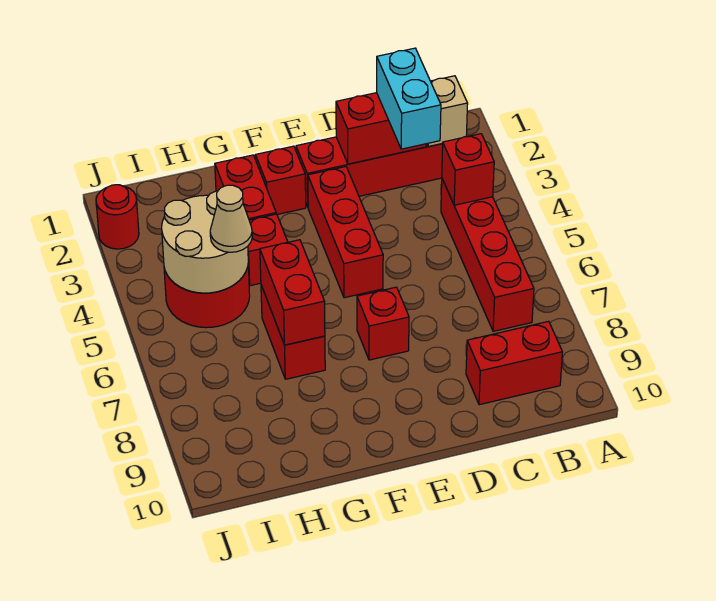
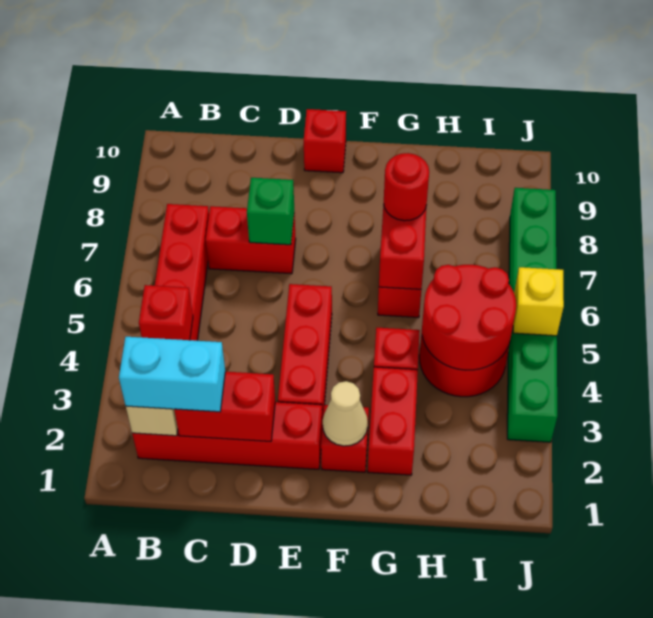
red brick B9:C9 level 1 -> red brick C7:D7 level 1
cyan brick C2:C3 level 3 -> cyan brick B2:C2 level 3
none -> green brick D7 level 2
red brick E7 level 1 -> red brick E10 level 1
tan round brick H4:I5 level 2 -> red round brick H4:I5 level 2
tan cone H5 level 3 -> tan cone F2 level 2
red round brick J2 level 1 -> red round brick G7 level 3
none -> green brick J3:J8 level 1
none -> yellow brick J5 level 2

